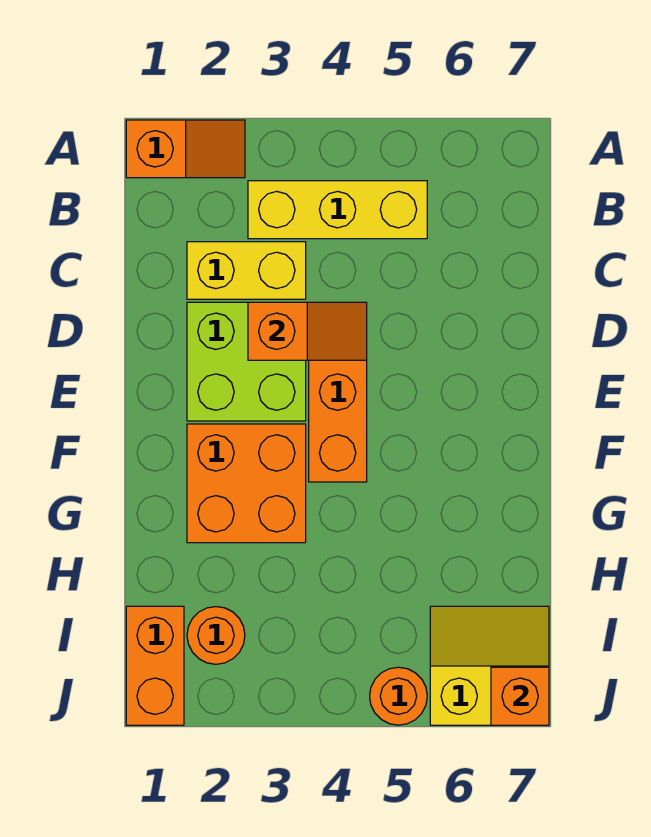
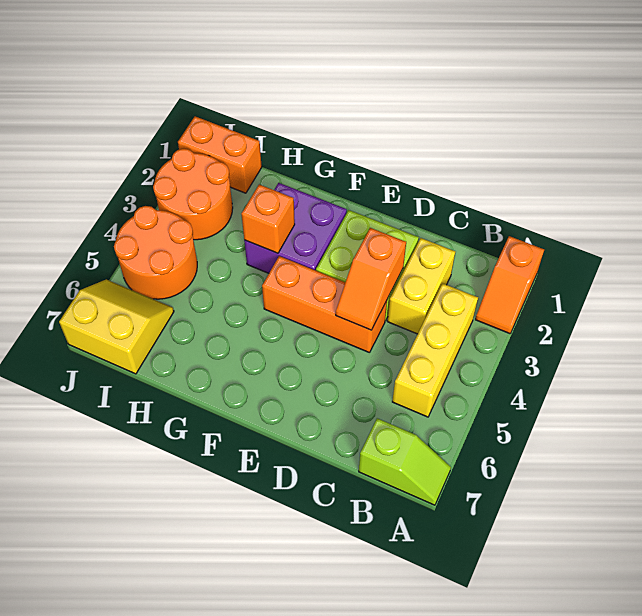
none -> lime slope A7:B7 level 1 top B
orange brick F2:G3 level 1 -> purple brick F2:G3 level 1
orange round brick I2 level 1 -> orange round brick I2:J3 level 1
yellow slope I6:J7 level 1 top J -> yellow slope I6:J7 level 1 top 7
orange round brick J5 level 1 -> orange round brick I4:J5 level 1
orange brick J7 level 2 -> orange brick G3 level 2

